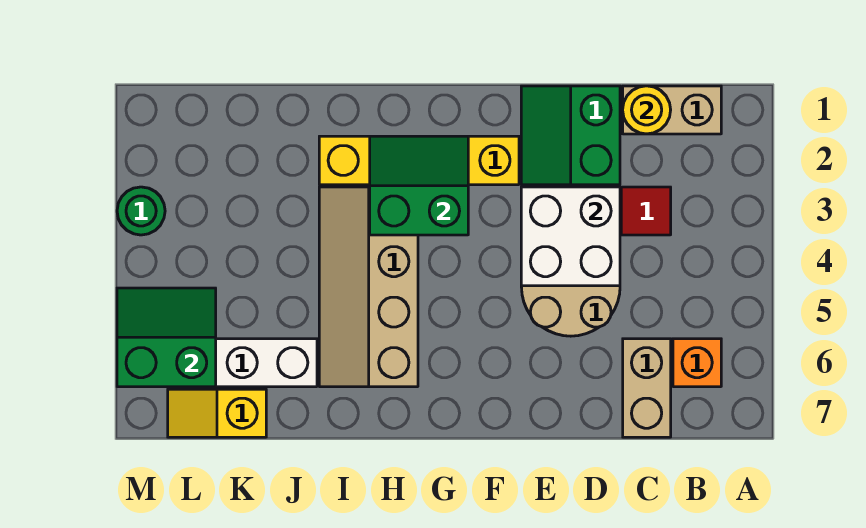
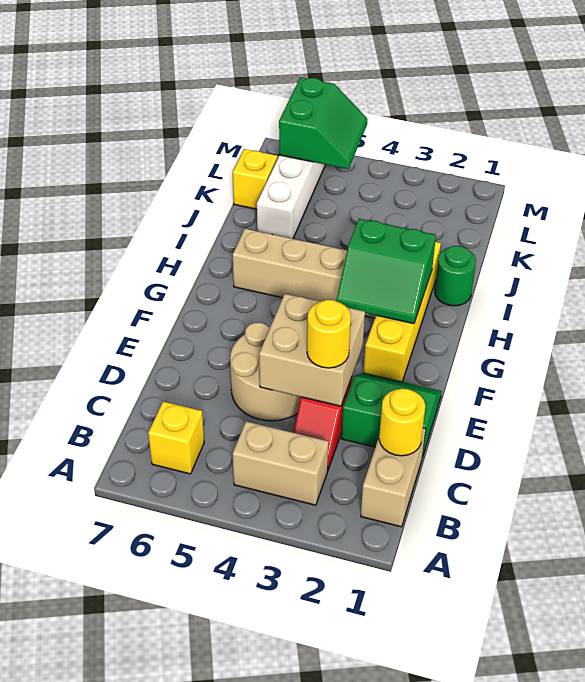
orange brick B6 level 1 -> yellow brick B6 level 1
tan brick C6:C7 level 1 -> tan brick B3:B4 level 1
white brick D3:E4 level 2 -> tan brick D3:E4 level 2
none -> yellow round brick D3 level 3
green slope G2:H3 level 2 top 3 -> green slope G2:H3 level 2 top H
green round brick M3 level 1 -> green round brick I1 level 1

